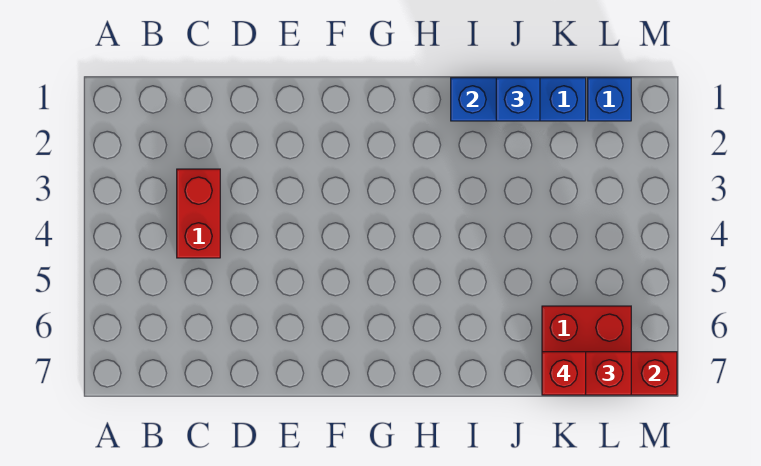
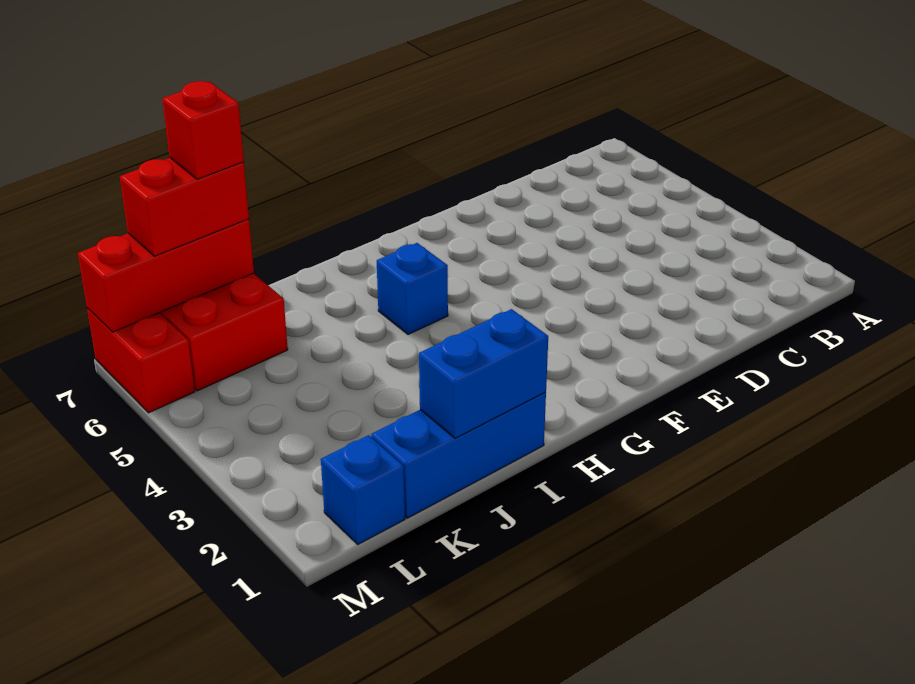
red brick C3:C4 level 1 -> red brick M6:M7 level 1
blue brick J1 level 3 -> blue brick H5 level 1

